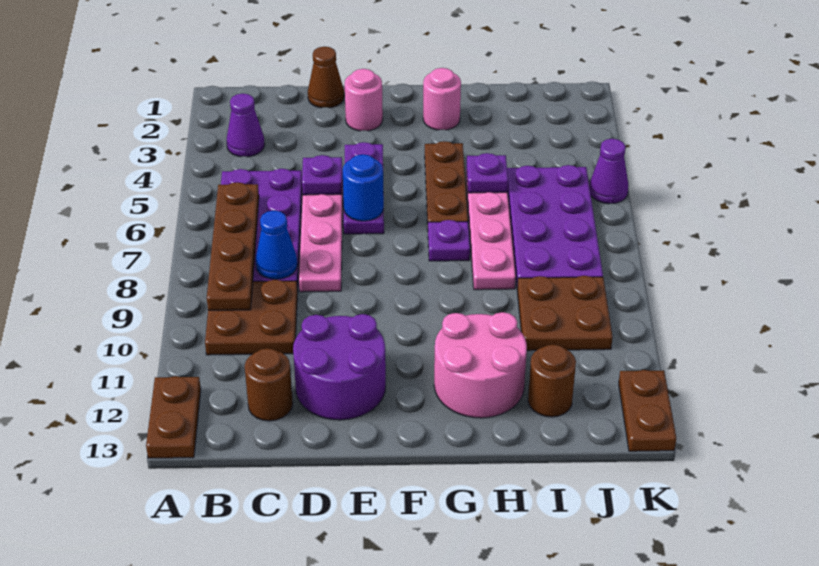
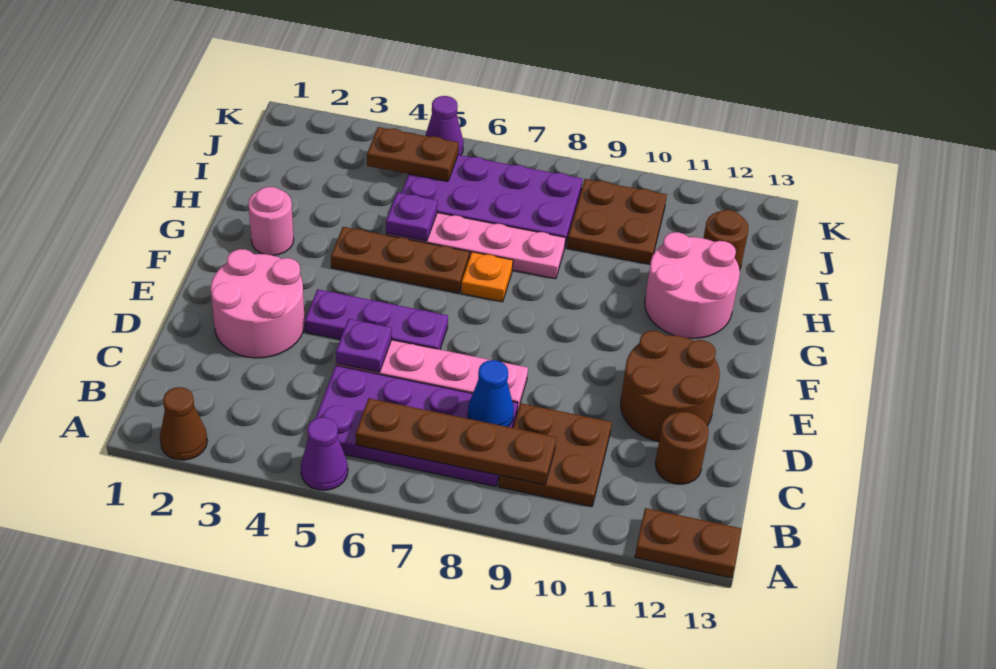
purple cone B3 level 1 -> purple cone A5 level 1
brown cone D1 level 1 -> brown cone A2 level 1
purple round brick D11:E12 level 1 -> brown round brick D11:E12 level 1
pink round brick E2 level 1 -> pink round brick D2:E3 level 1
blue round brick E6 level 2 -> none
purple plate G7 level 1 -> orange plate G7 level 1
brown plate K12:K13 level 1 -> brown plate J4:J5 level 2

